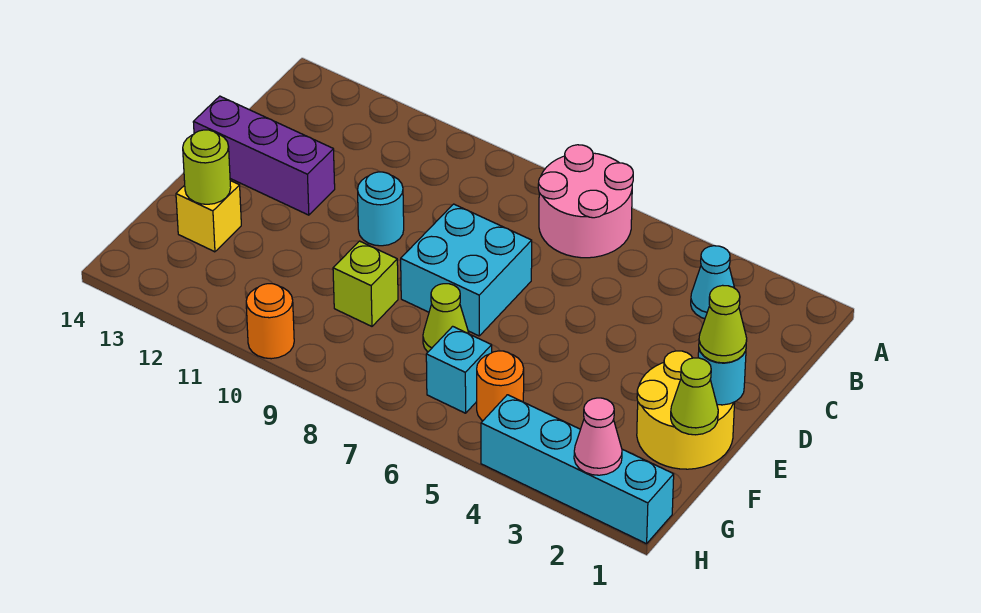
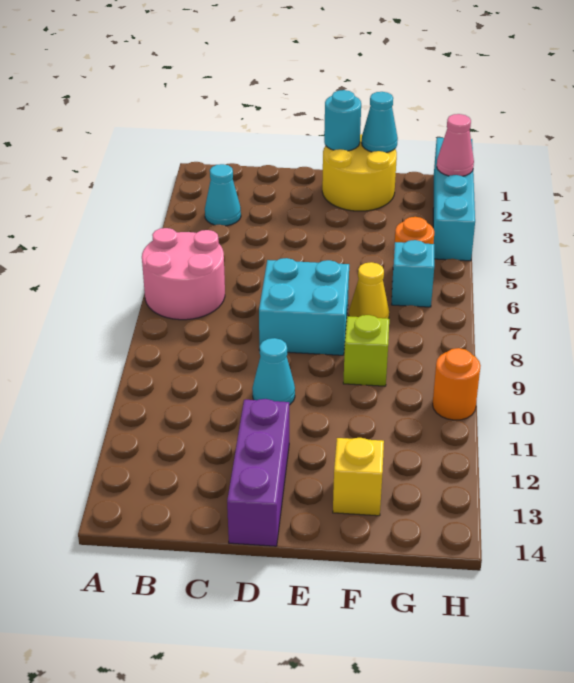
cyan round brick D10 level 1 -> cyan cone D10 level 1
lime cone E1 level 3 -> none
lime cone F1 level 2 -> cyan cone F1 level 2
lime cone F7 level 1 -> yellow cone F7 level 1
lime round brick F13 level 2 -> none

